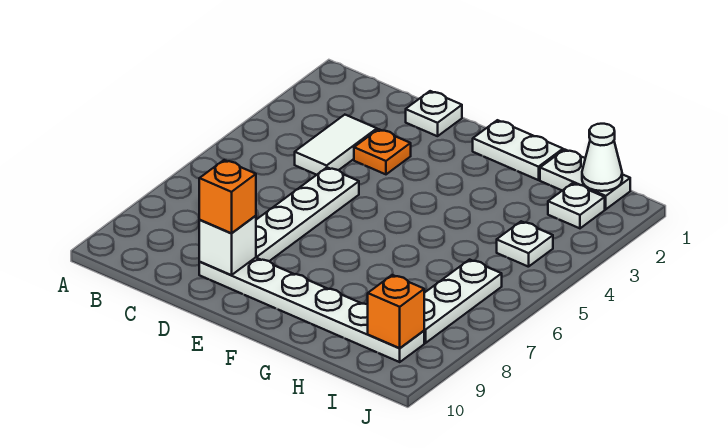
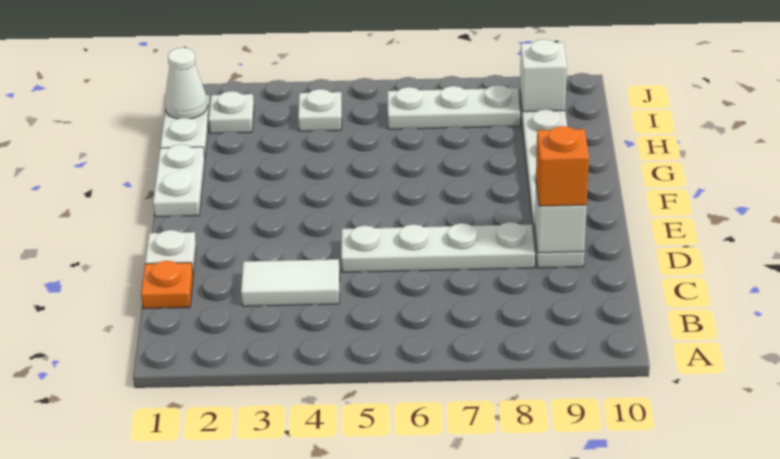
orange plate D3 level 1 -> orange plate C1 level 1
orange brick I9 level 2 -> white brick I9 level 2

